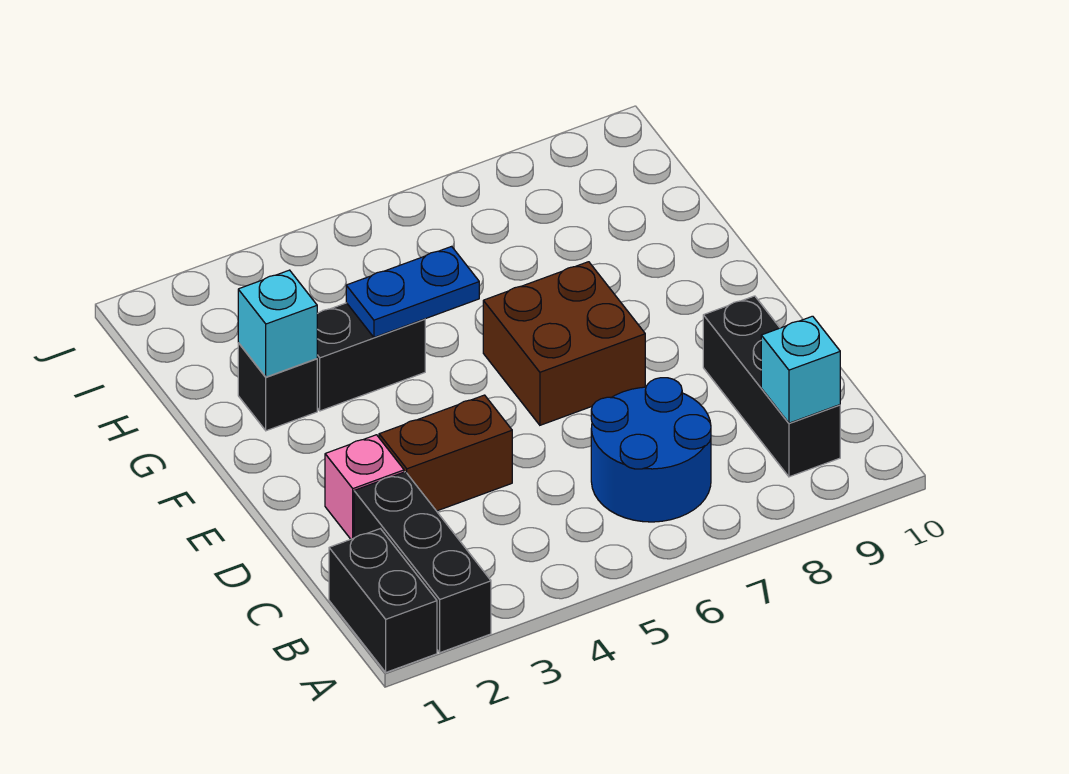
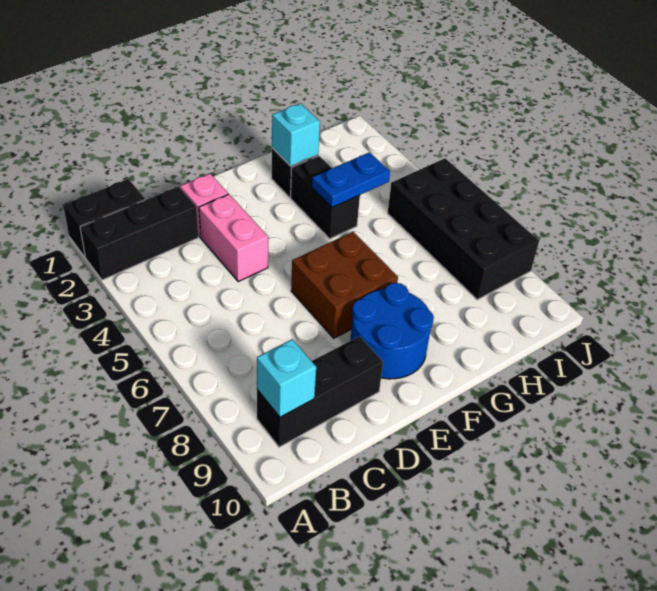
blue round brick B6:C7 level 1 -> blue round brick E8:F9 level 1
brown brick D3:D4 level 1 -> pink brick D3:D4 level 1
blue plate G4:G5 level 2 -> blue plate G4:H4 level 2
none -> black brick I5:J8 level 1

